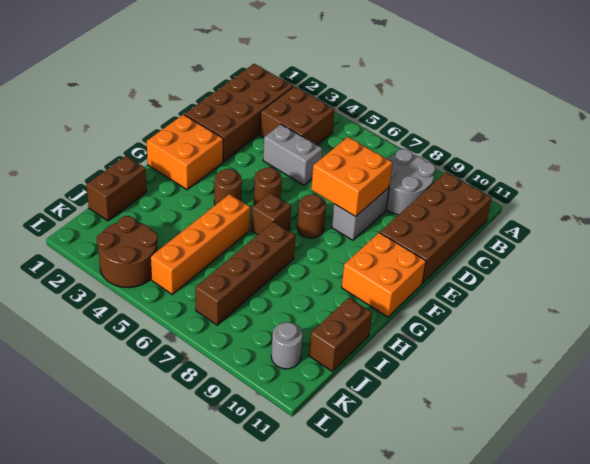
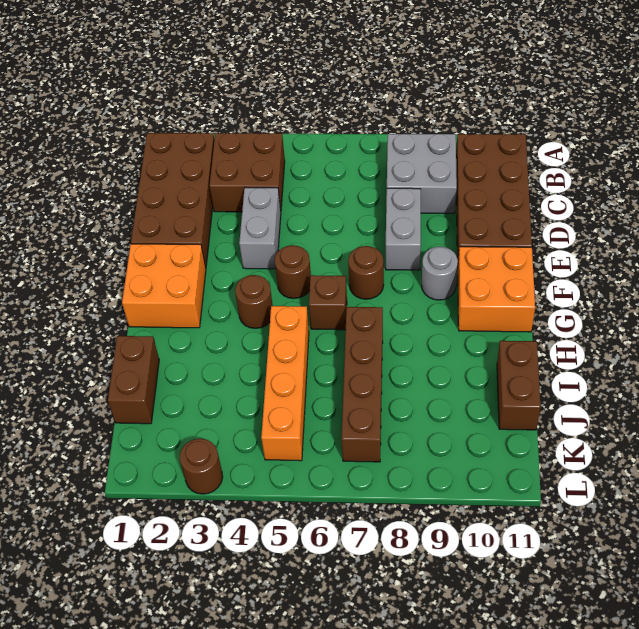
grey round brick B8:C9 level 1 -> grey brick B8:C9 level 1
grey brick D4:D5 level 1 -> grey brick D4:E4 level 1
orange brick D7:E8 level 2 -> none
brown round brick K3:L4 level 1 -> brown round brick L3 level 1
grey round brick K10 level 1 -> grey round brick F9 level 1

